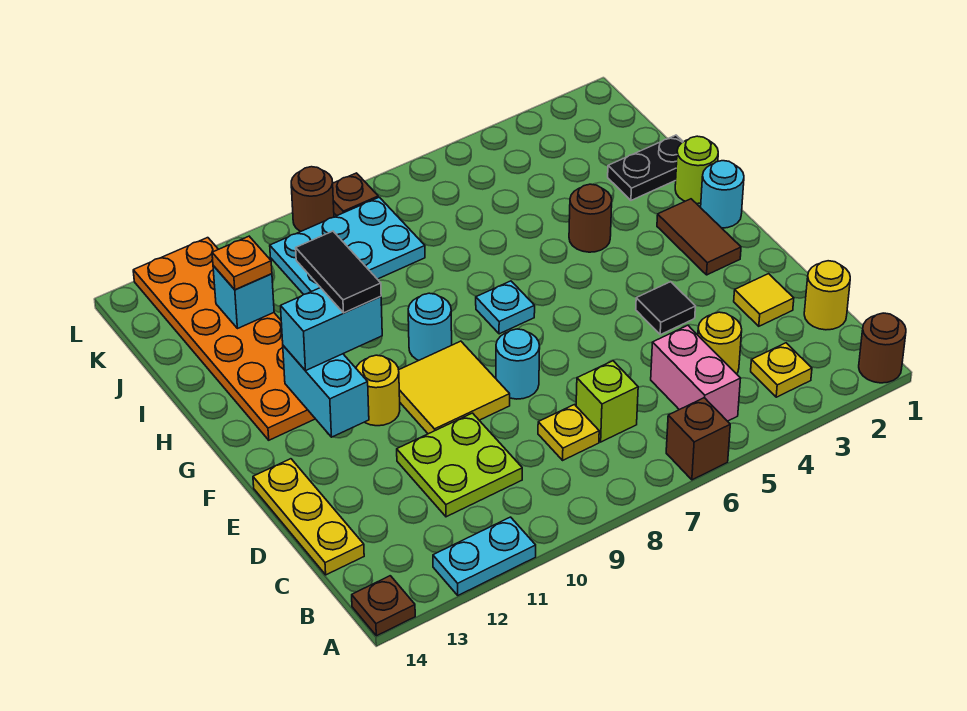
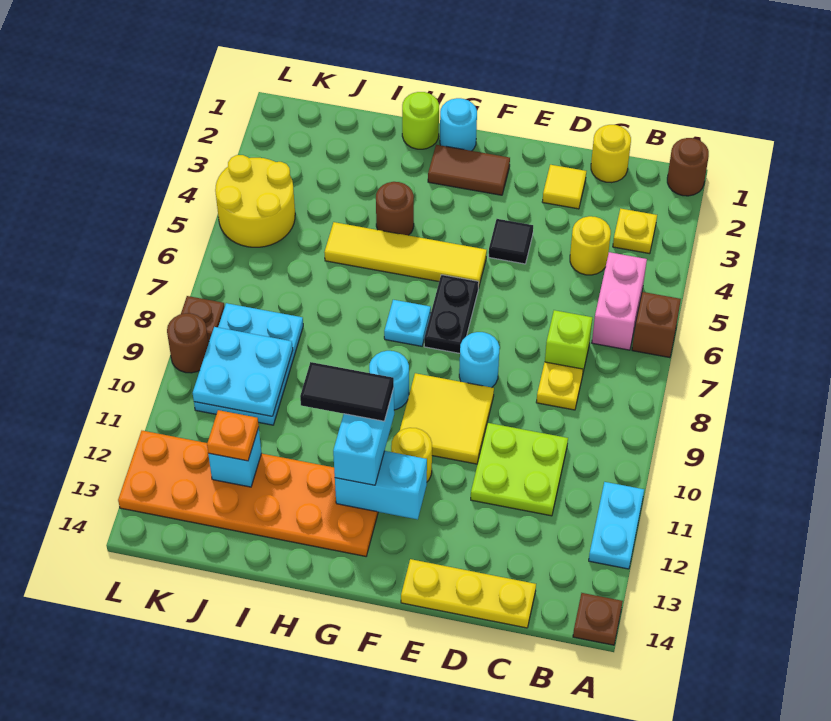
pink brick B5:C5 level 1 -> pink brick B5:B6 level 1
none -> yellow tile F5:I5 level 1
black plate I1:I2 level 1 -> black plate F6:F7 level 1
none -> cyan plate J9:K10 level 2
none -> yellow round brick K4:L5 level 1

